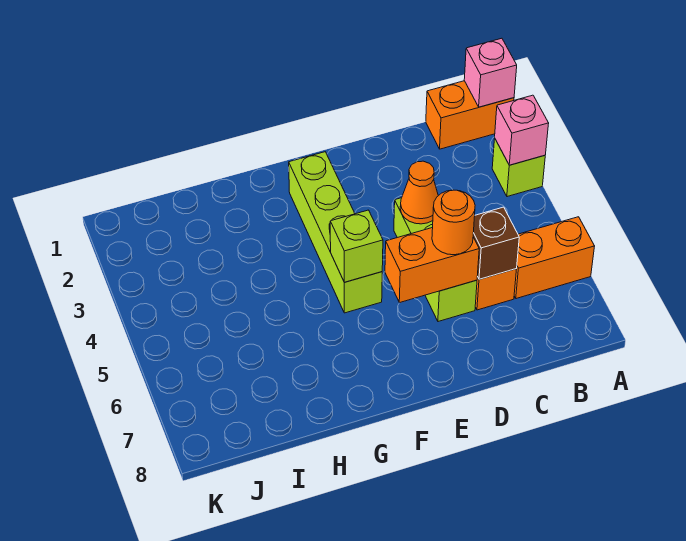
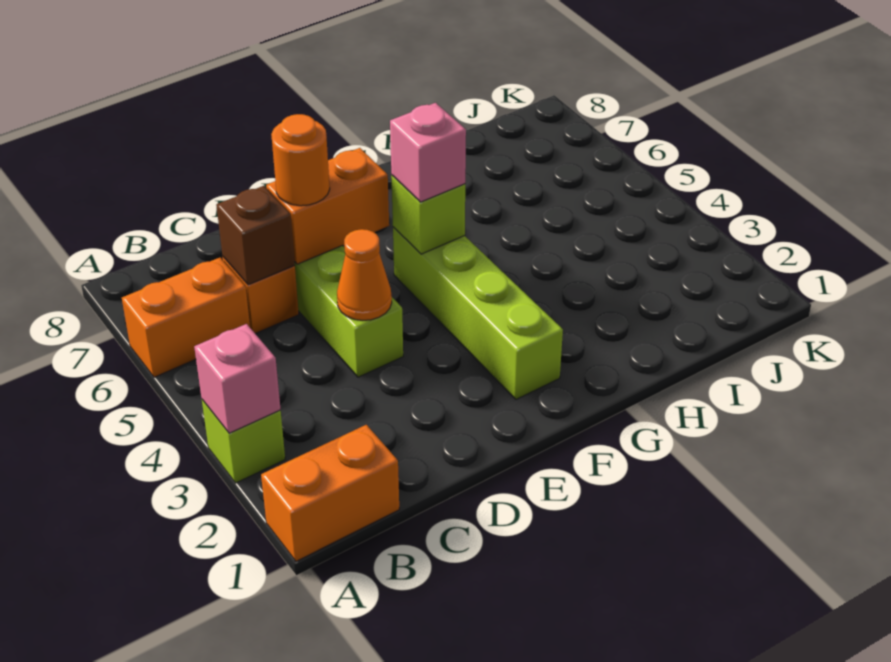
pink brick A1 level 2 -> pink brick F5 level 3

